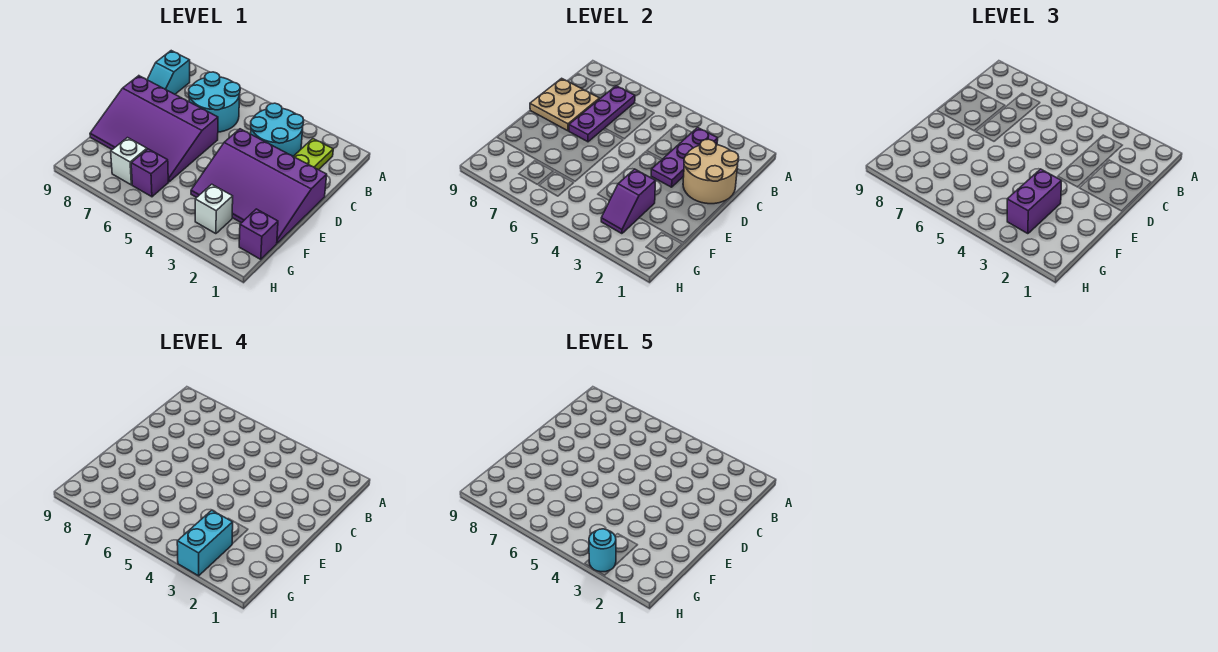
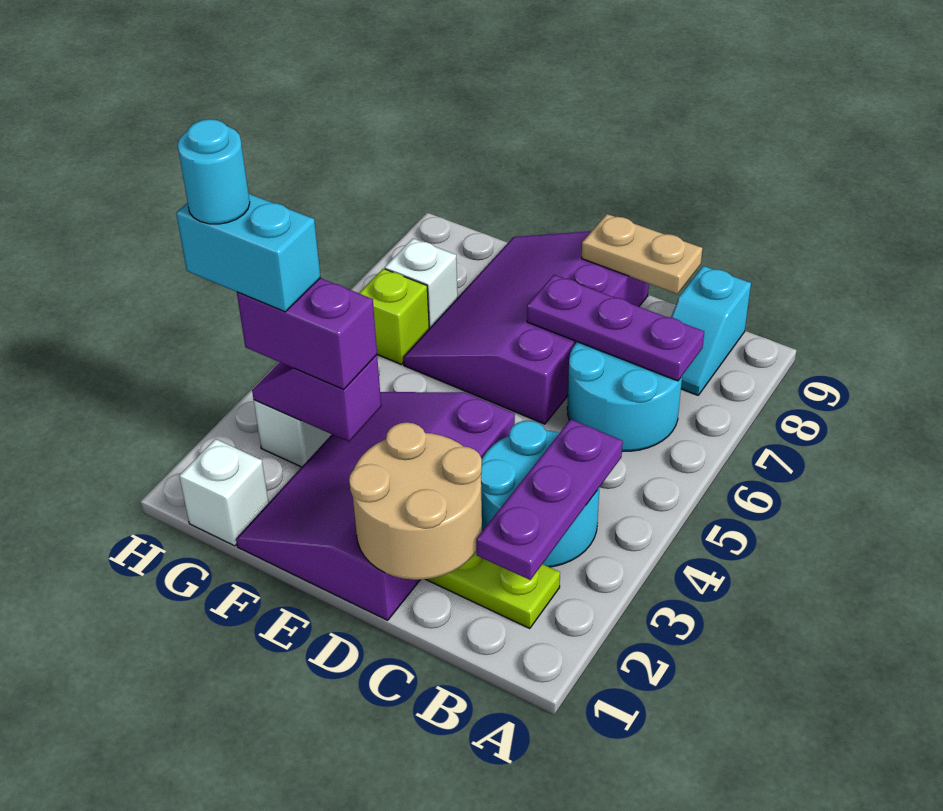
purple plate B3:D3 level 2 -> purple plate B2:B4 level 2
cyan slope B9:C9 level 1 top B -> cyan slope B8:B9 level 1 top 9
tan plate C8:D9 level 2 -> tan plate C9:D9 level 2
purple brick G1 level 1 -> white brick G1 level 1
purple brick G6 level 1 -> lime brick G6 level 1

